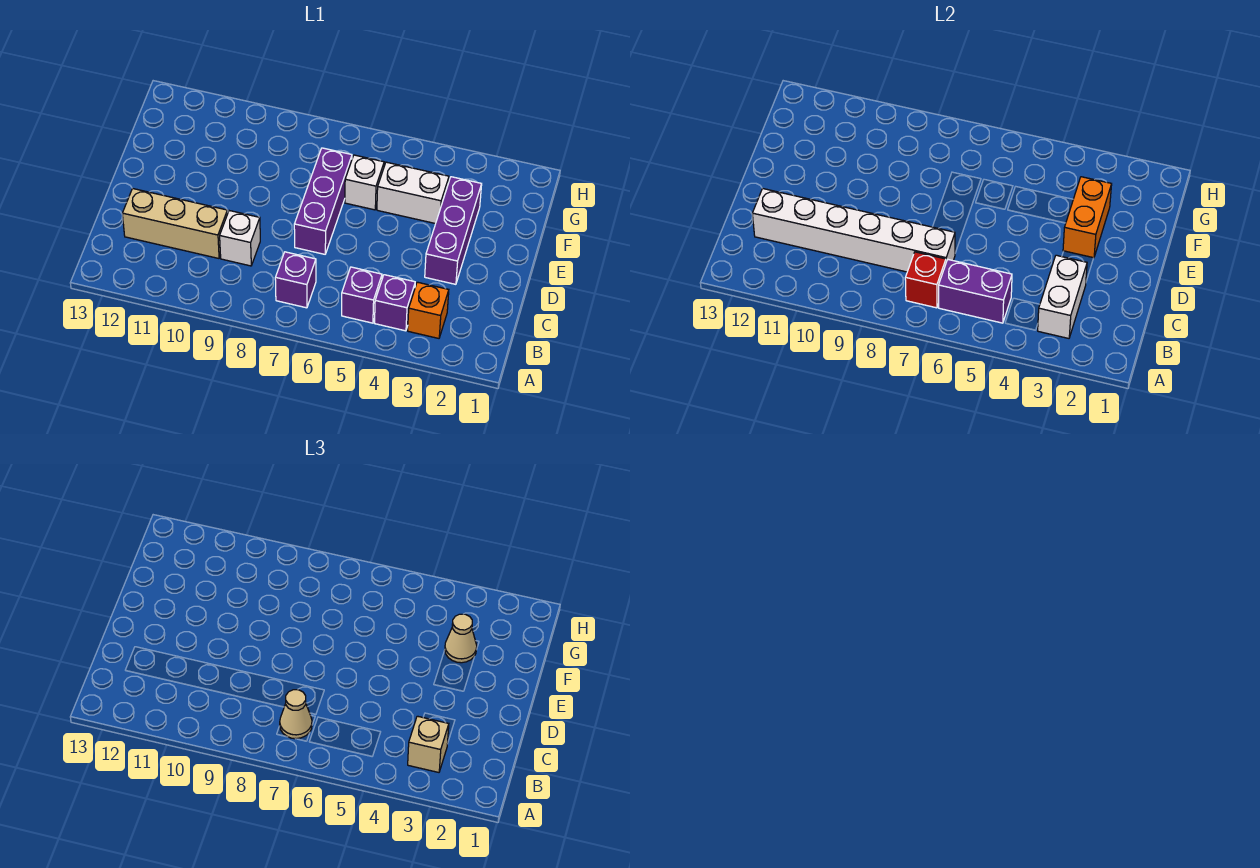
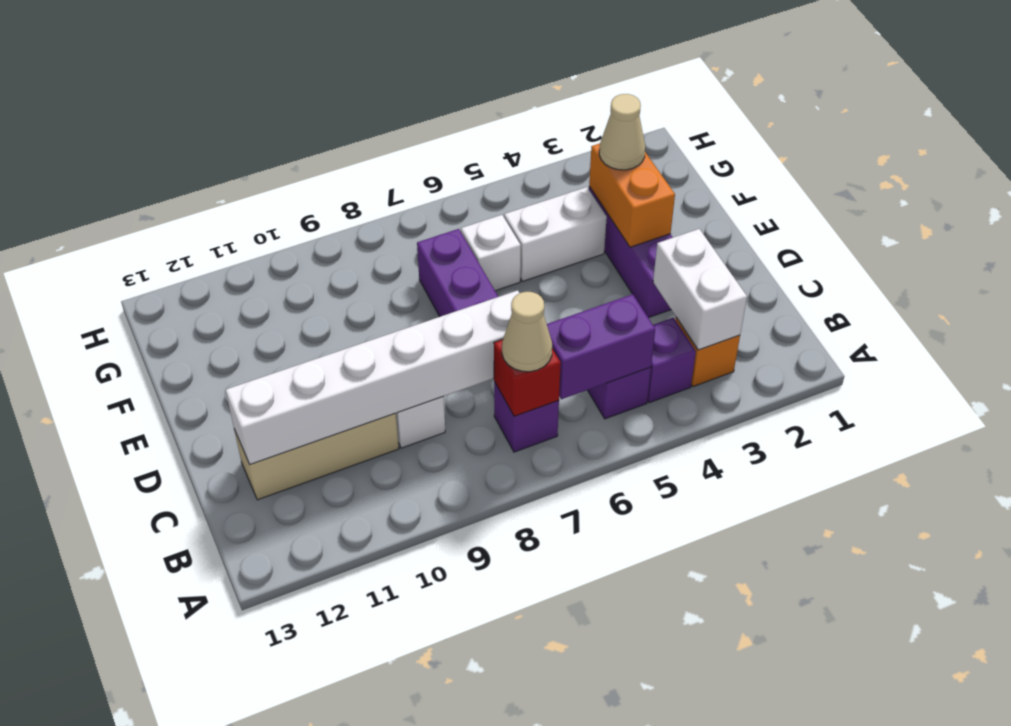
tan brick B3 level 3 -> none

